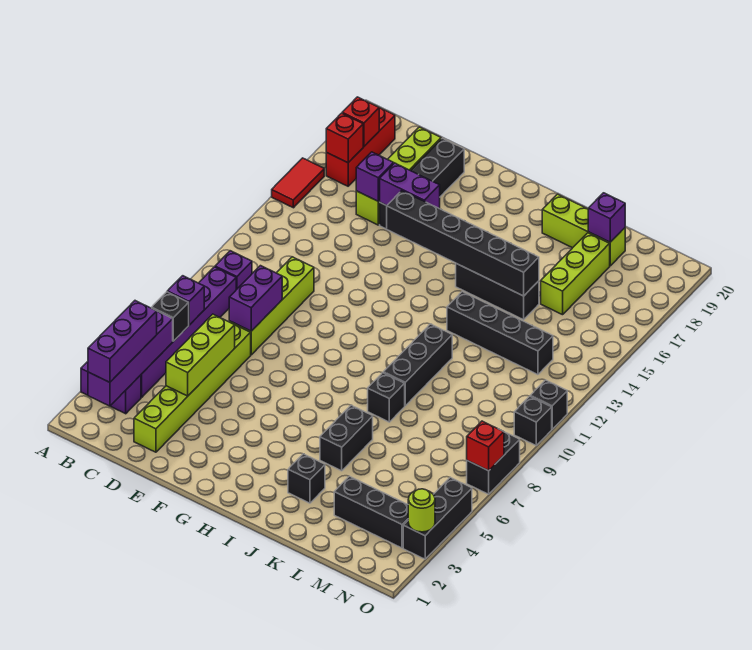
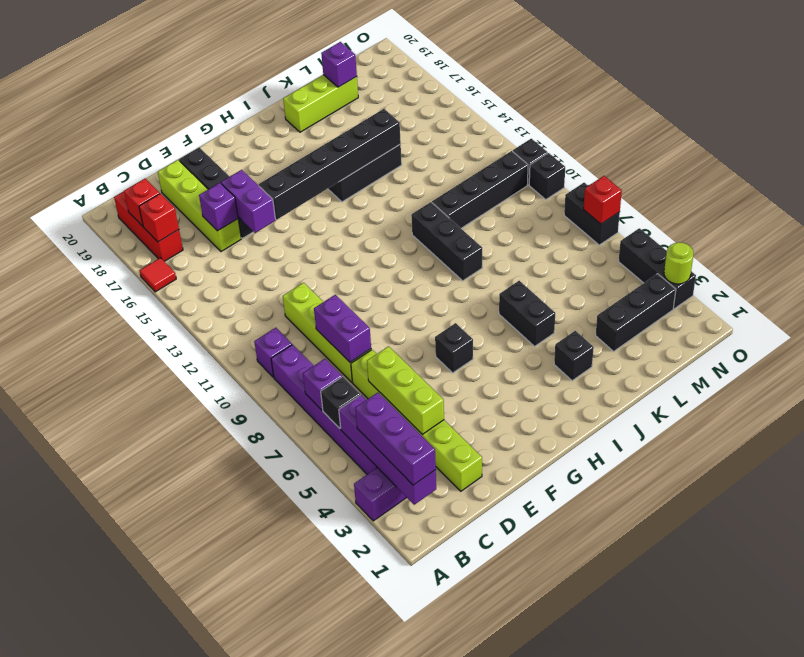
red tile A15:A16 level 1 -> red tile A16 level 1
purple brick E16:F16 level 2 -> purple brick E15:E16 level 2
black brick J8 level 1 -> black brick G6 level 1
black brick J13:M13 level 1 -> black brick K11:N11 level 1
lime brick L16:L18 level 1 -> none

